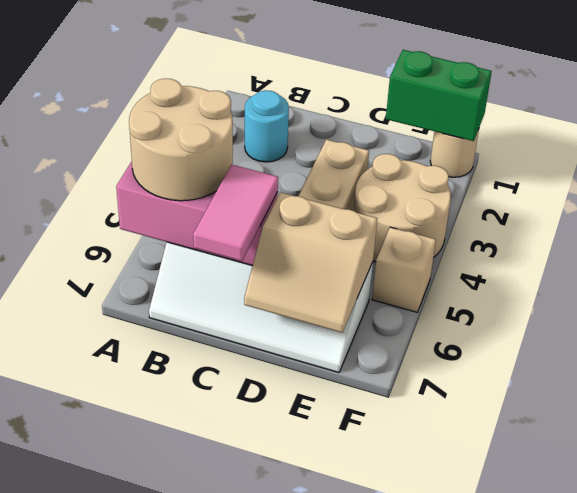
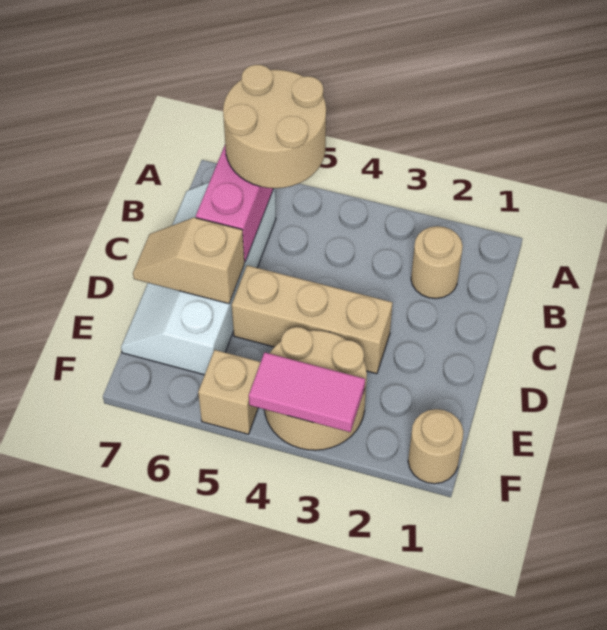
cyan round brick B2 level 1 -> tan round brick B2 level 1
pink tile C6:C7 level 3 -> pink tile F3:F4 level 2
tan slope D6:E7 level 2 top 6 -> tan slope D6:D7 level 2 top 6
green brick E1:F1 level 2 -> none

